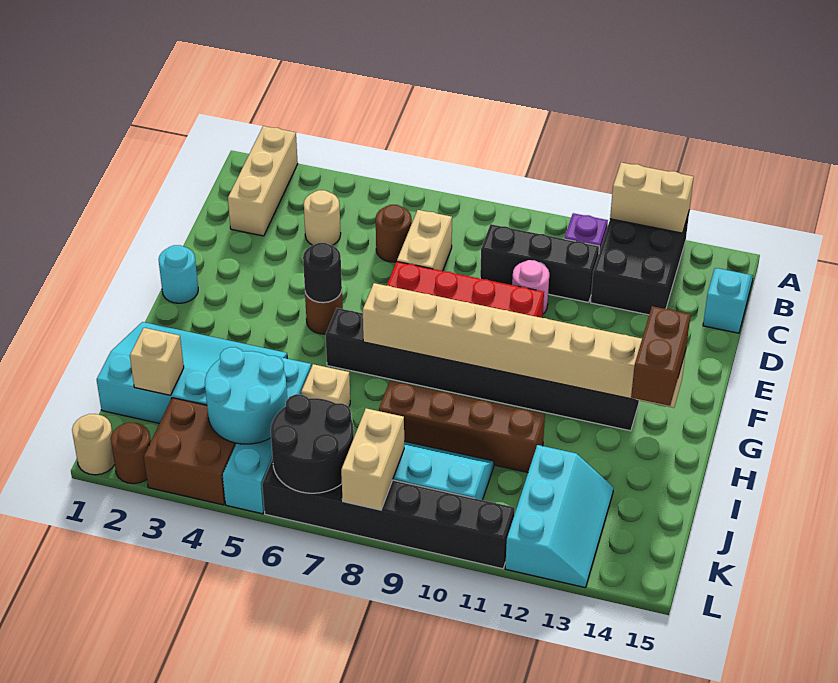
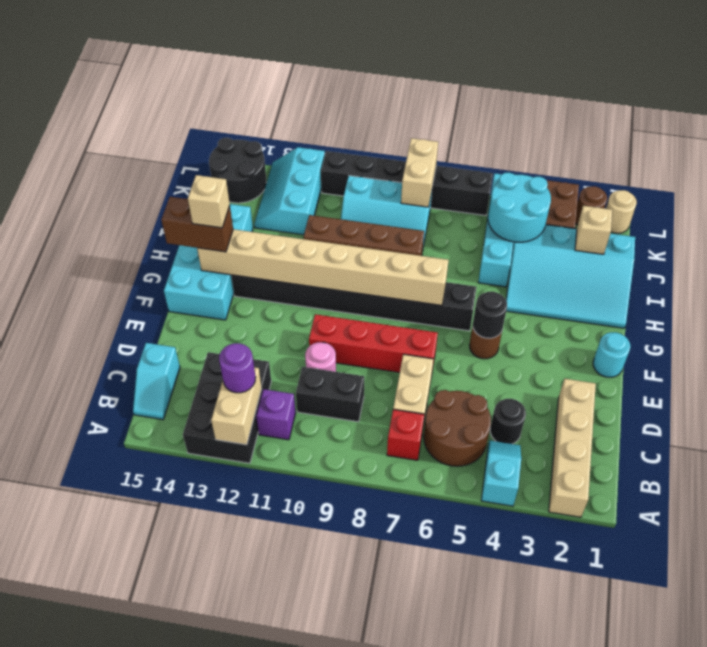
tan brick A2:C2 level 1 -> tan brick A2:D2 level 1
none -> cyan slope A4:B4 level 1 top A
tan brick A12:A13 level 2 -> tan brick A12:B12 level 2
none -> red brick B7 level 1
none -> purple round brick B12 level 3
tan round brick C4 level 1 -> black round brick C4 level 1
brown round brick C6 level 1 -> brown round brick B5:C6 level 1
black brick C9:C11 level 1 -> black brick C9:C10 level 1
none -> cyan brick F14:I15 level 1
brown brick G14:H14 level 3 -> brown brick G14:G15 level 3
tan brick I6 level 1 -> tan brick G14 level 4
black round brick K6:L7 level 2 -> black round brick K14:L15 level 1

